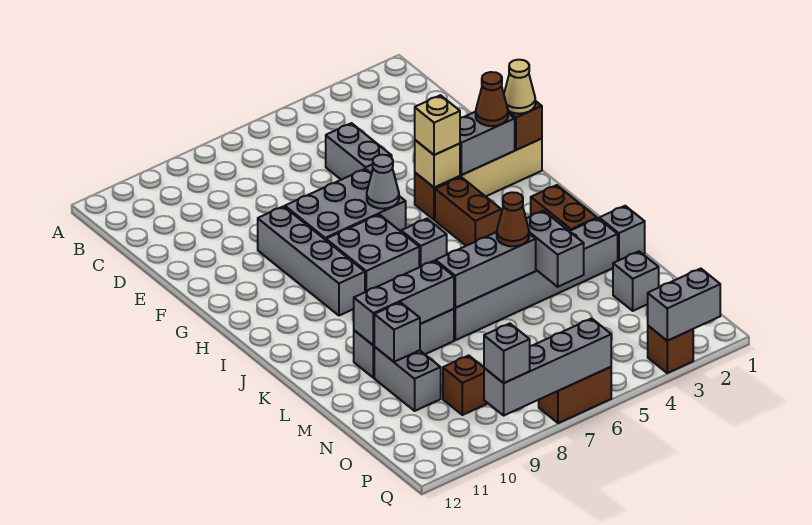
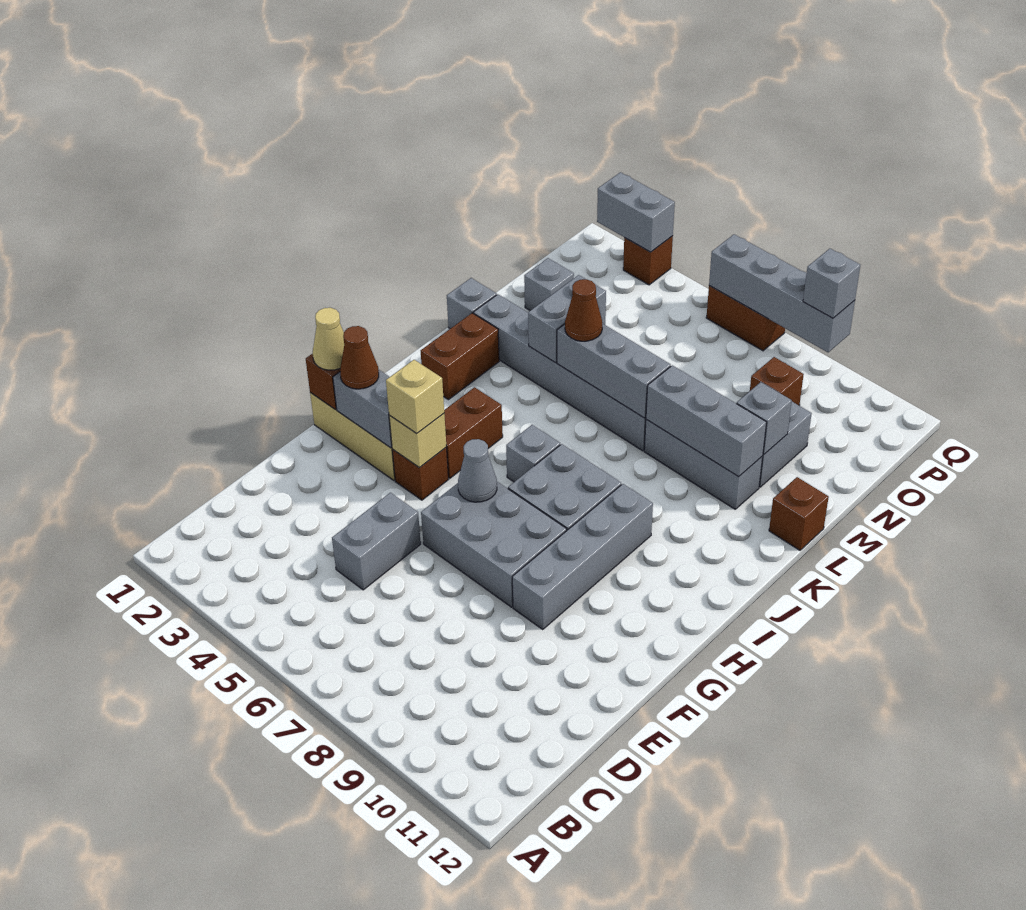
none -> brown brick L12 level 1

